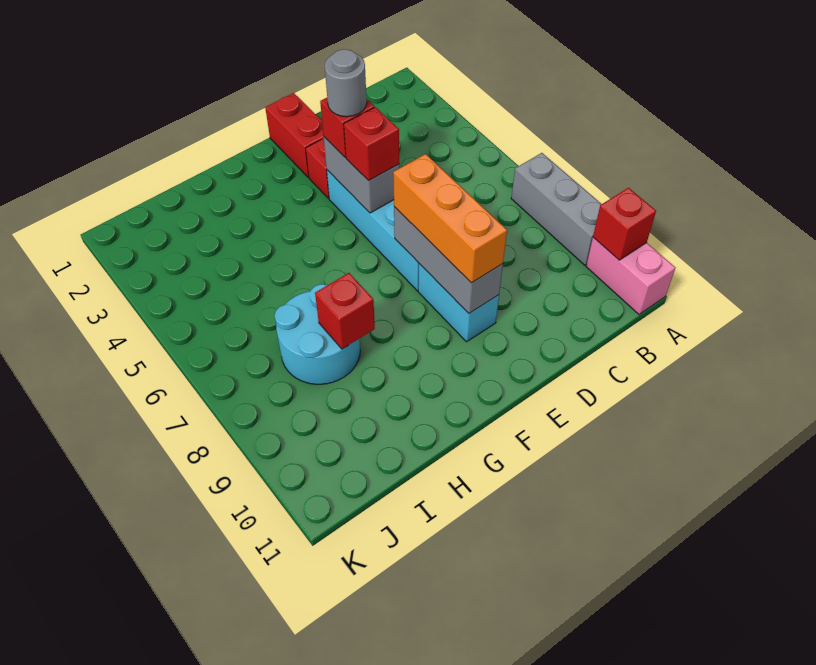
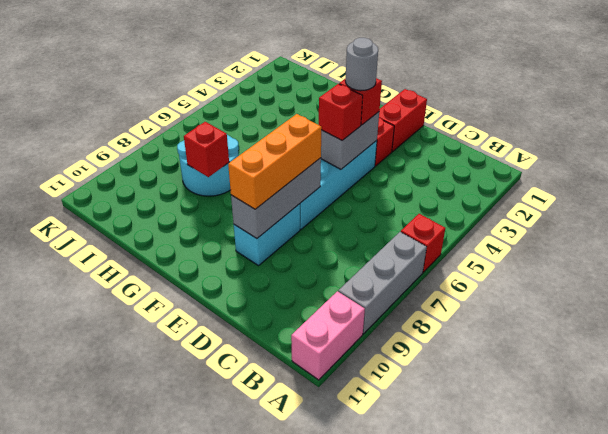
red brick A10 level 2 -> red brick A6 level 1

